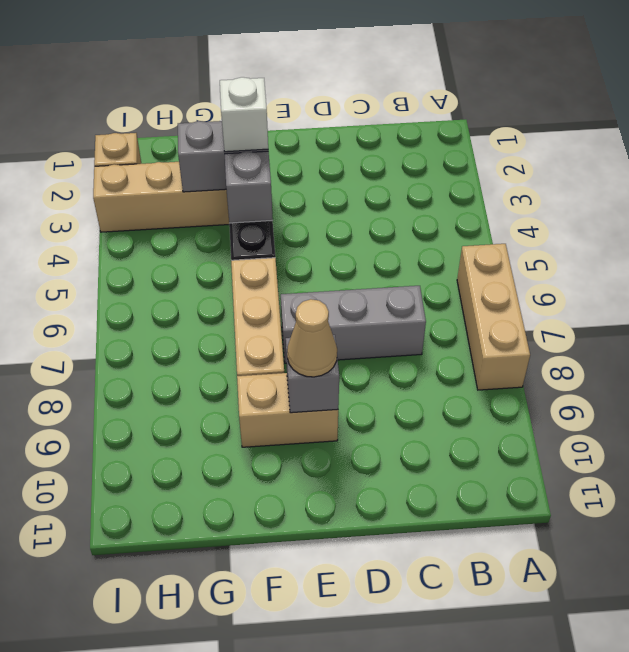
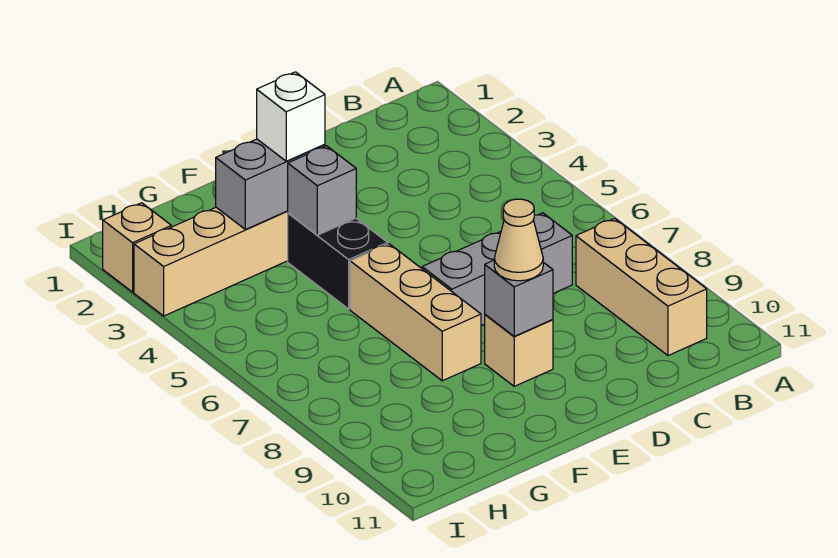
tan brick A6:A8 level 1 -> tan brick B8:B10 level 1
tan brick E9:F9 level 1 -> tan brick E9 level 1

